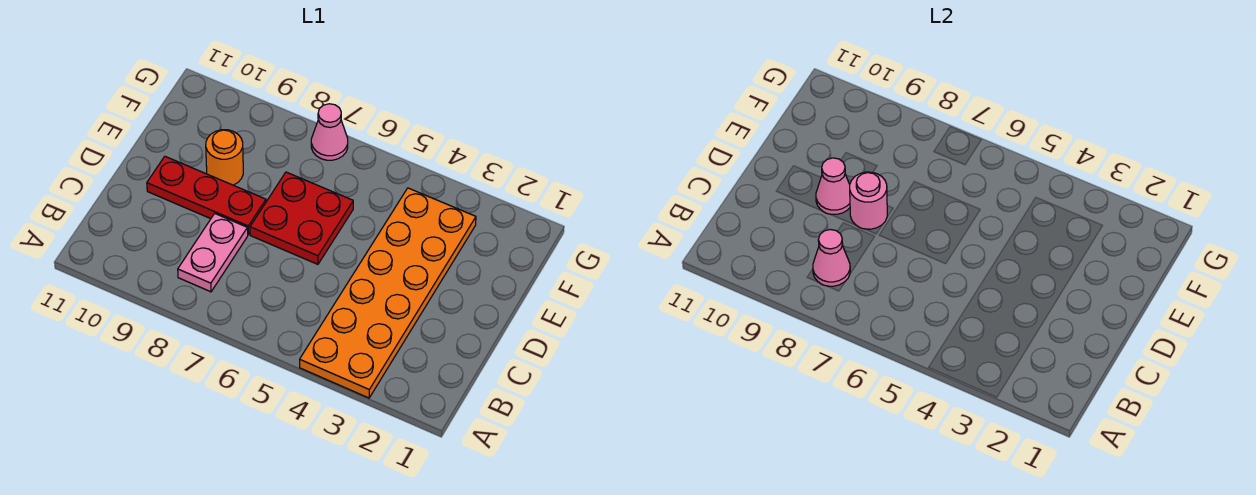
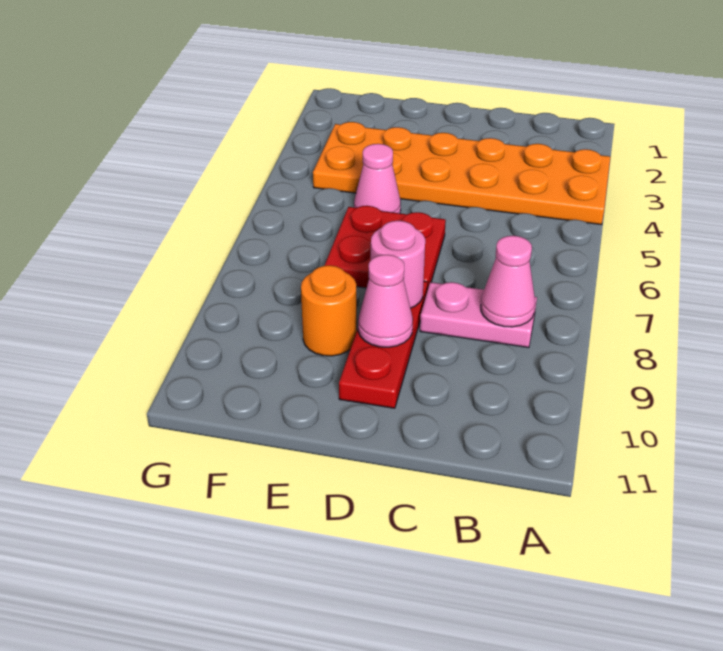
pink cone G7 level 1 -> pink cone E5 level 1

